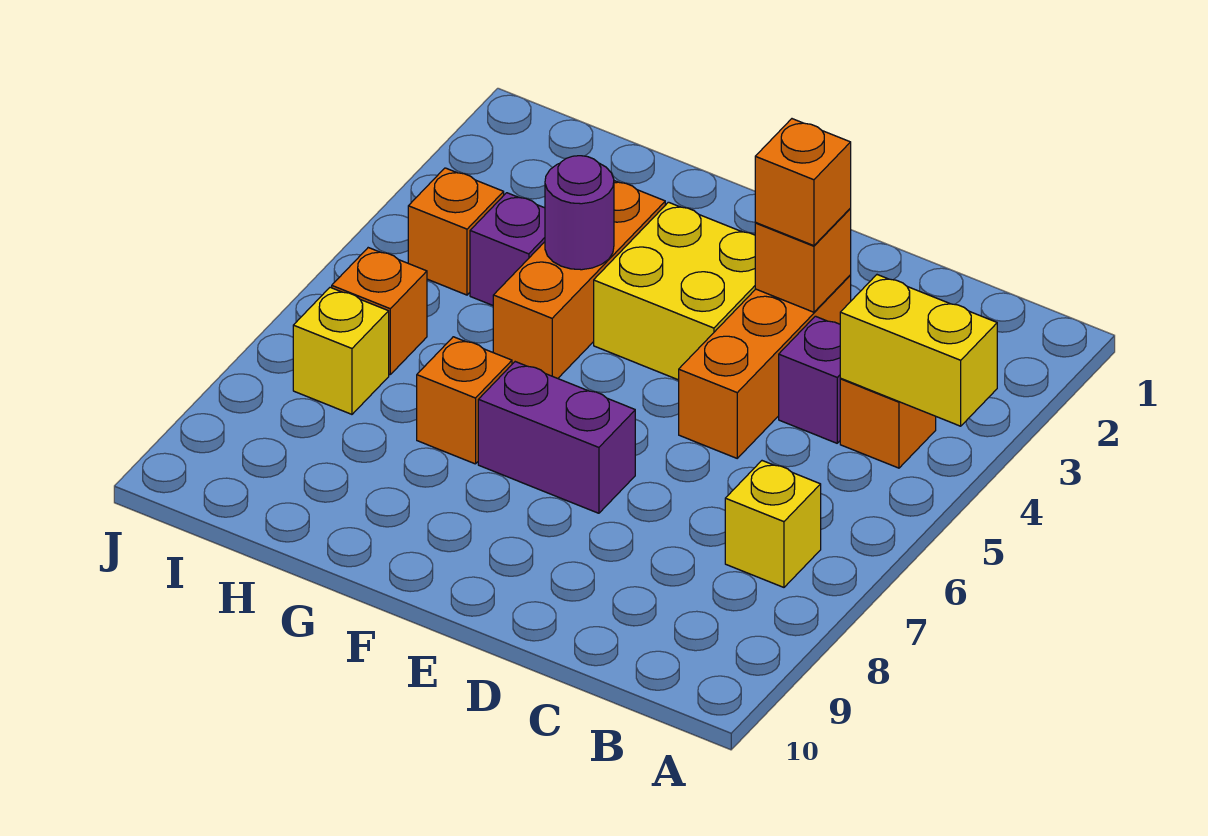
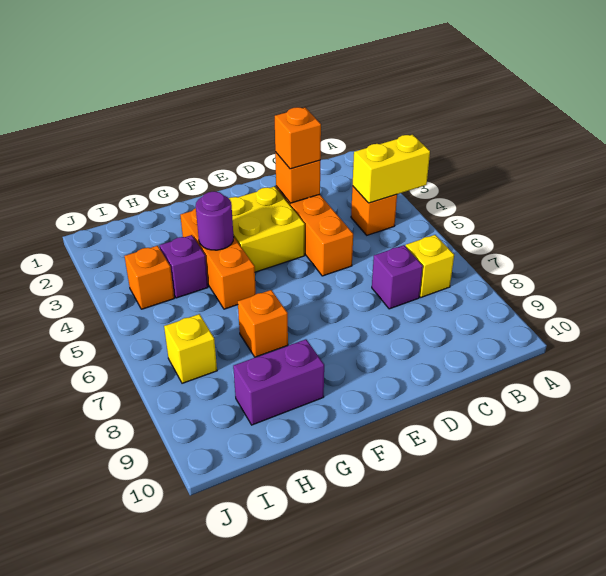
purple brick C4 level 1 -> purple brick C7 level 1
purple brick E7:F7 level 1 -> purple brick G9:H9 level 1
orange brick I6 level 1 -> none

